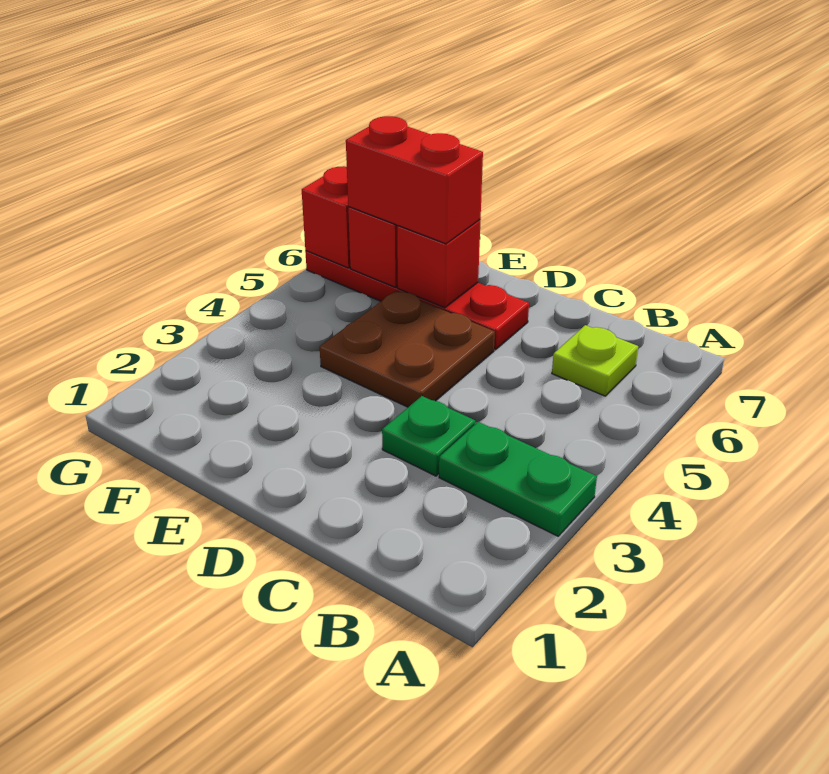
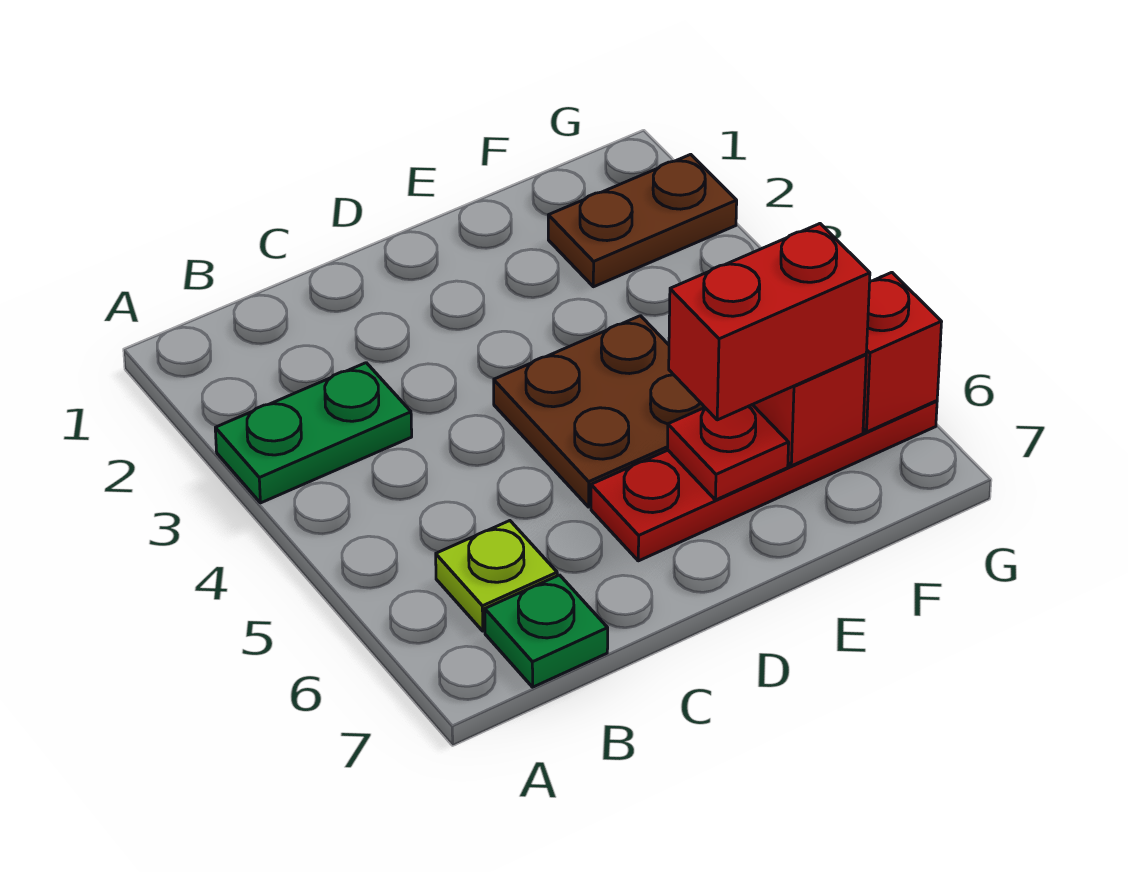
green plate C3 level 1 -> green plate B7 level 1
red brick E6 level 2 -> red plate E6 level 2
none -> brown plate F2:G2 level 1

